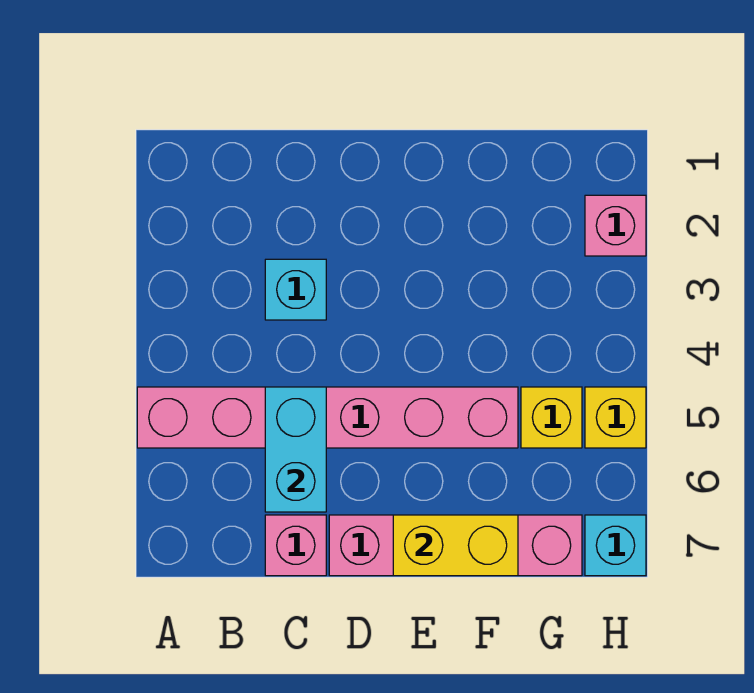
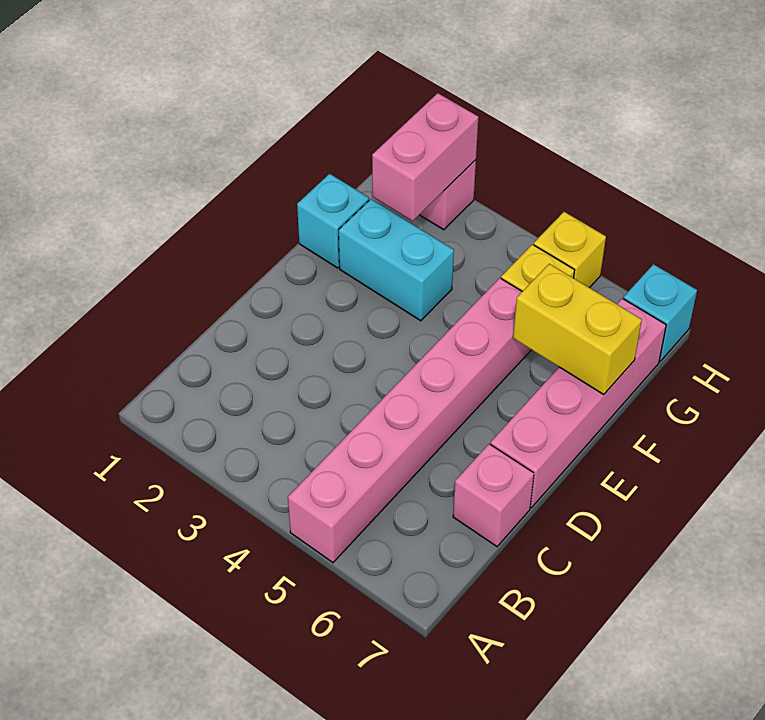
cyan brick C3 level 1 -> cyan brick F1 level 1
cyan brick C5:C6 level 2 -> cyan brick F2:F3 level 1
yellow brick E7:F7 level 2 -> yellow brick F6:F7 level 2
none -> pink brick G2:H2 level 2

